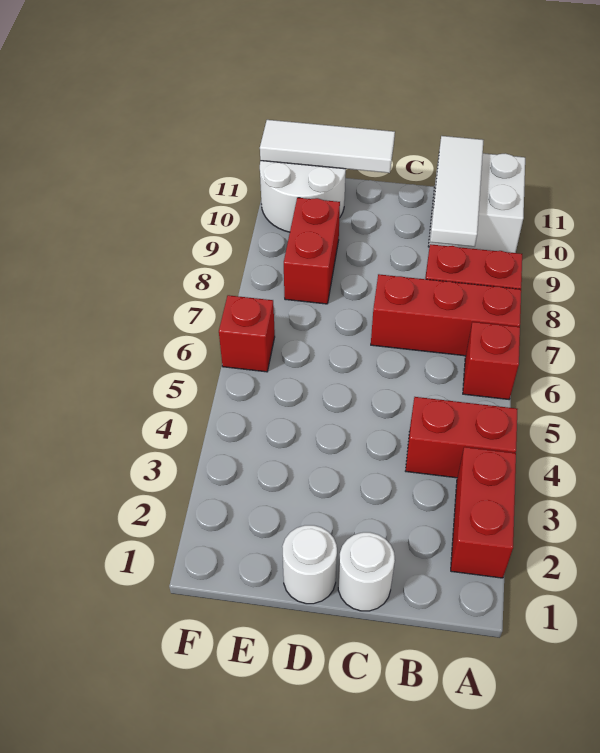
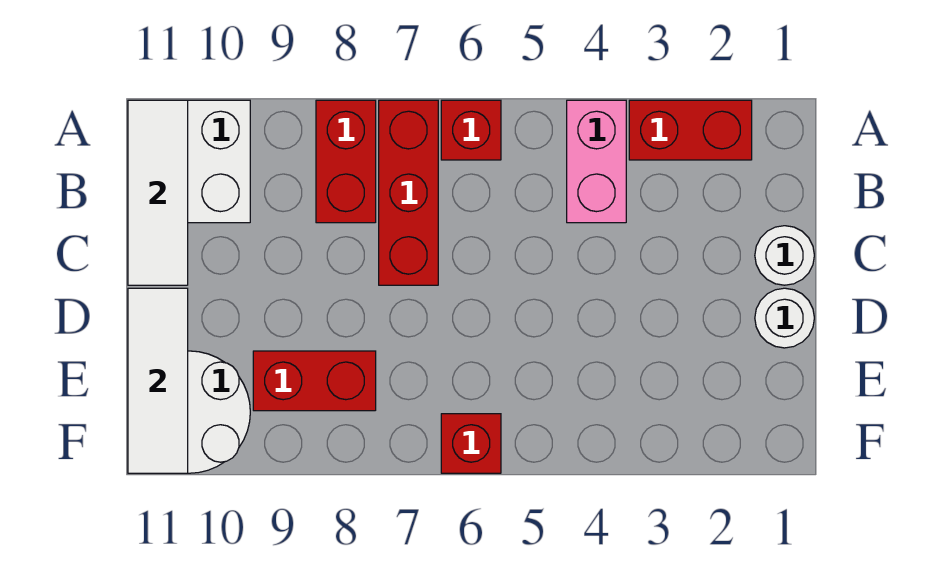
red brick A4:B4 level 1 -> pink brick A4:B4 level 1
white tile B9:B11 level 2 -> white tile A11:C11 level 2

